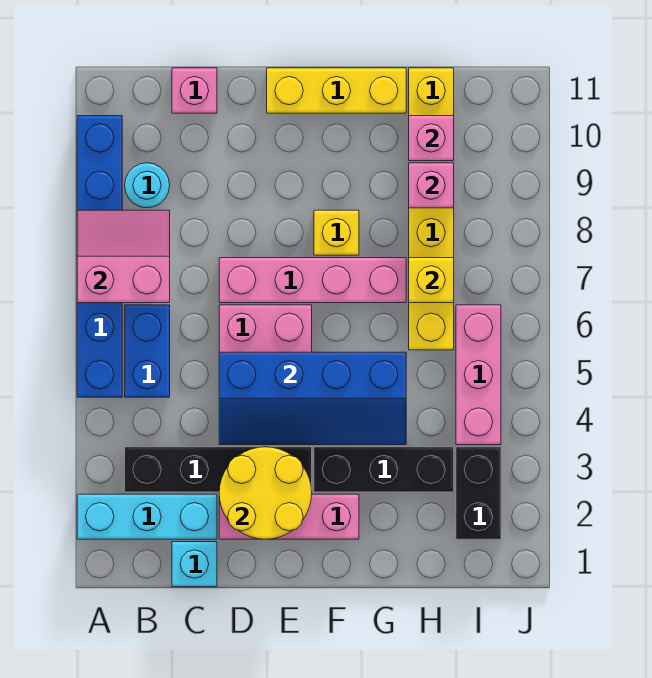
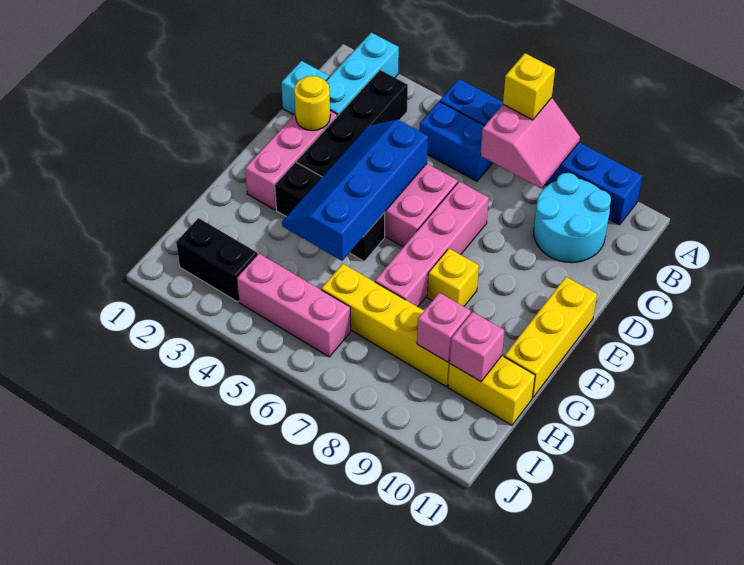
cyan round brick B9 level 1 -> cyan round brick B9:C10 level 1
pink brick C11 level 1 -> none
yellow round brick D2:E3 level 2 -> yellow round brick D2 level 2
black brick F3:H3 level 1 -> black brick F3:F5 level 1
yellow brick H7 level 2 -> yellow brick A7 level 3

